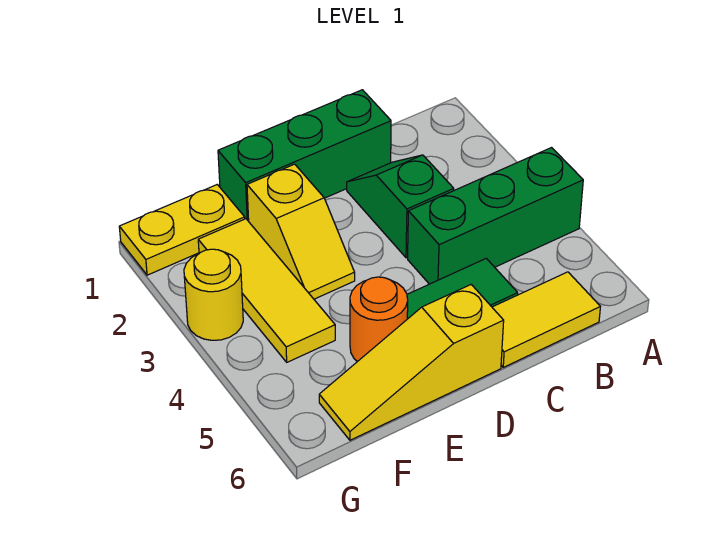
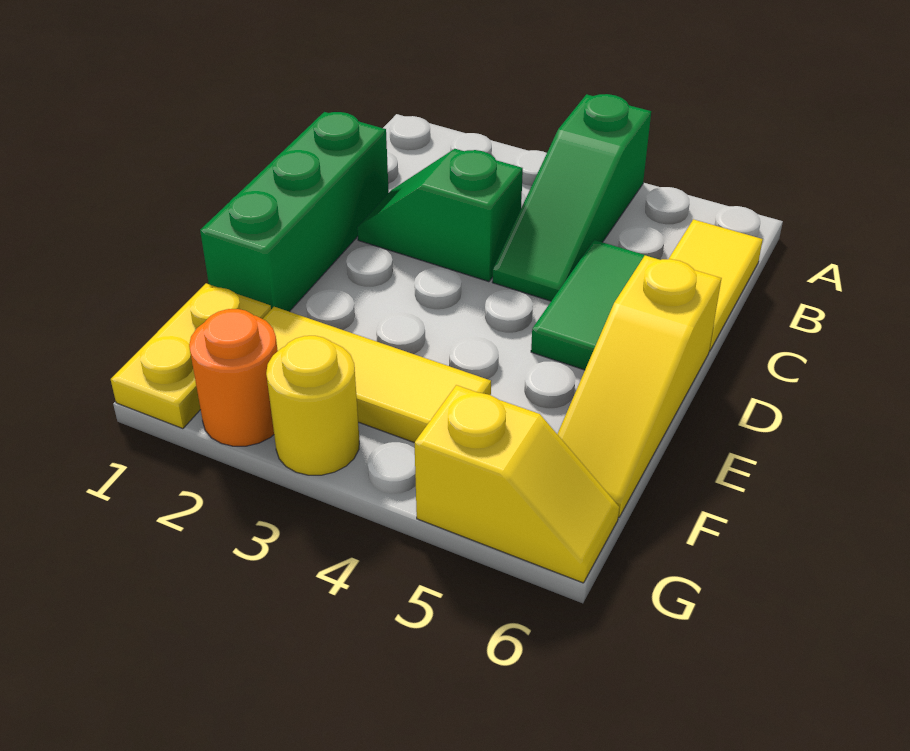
green brick A4:C4 level 1 -> green slope A4:C4 level 1 top A
yellow slope E2:E3 level 1 top 2 -> yellow slope G5:G6 level 1 top 5
orange round brick E5 level 1 -> orange round brick G2 level 1

